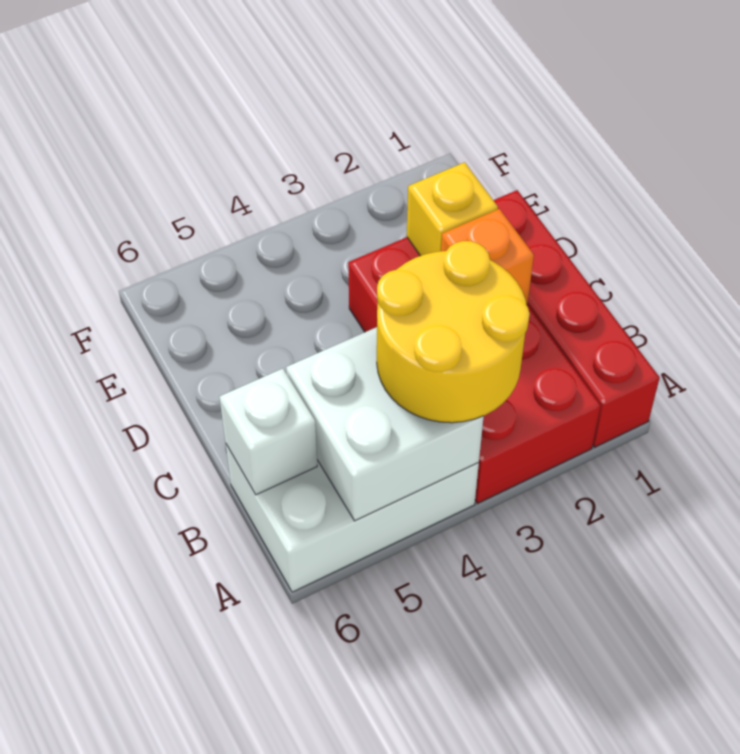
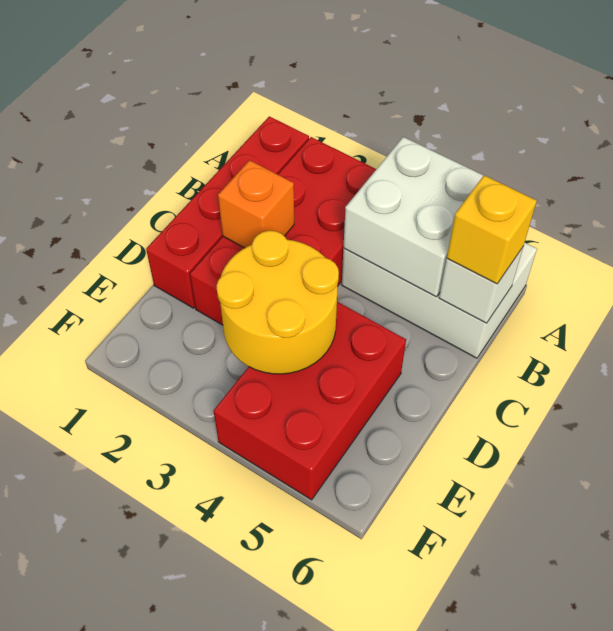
yellow round brick A3:B4 level 3 -> yellow round brick D3:E4 level 2
yellow brick D2 level 2 -> yellow brick B6 level 3
none -> red brick D4:F5 level 1

